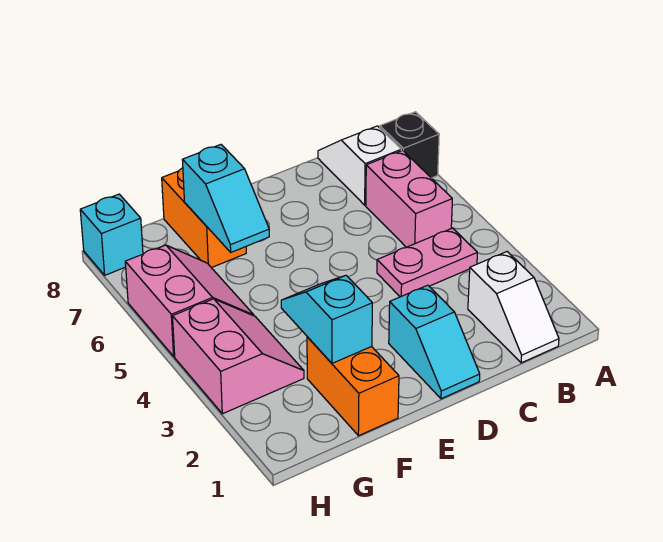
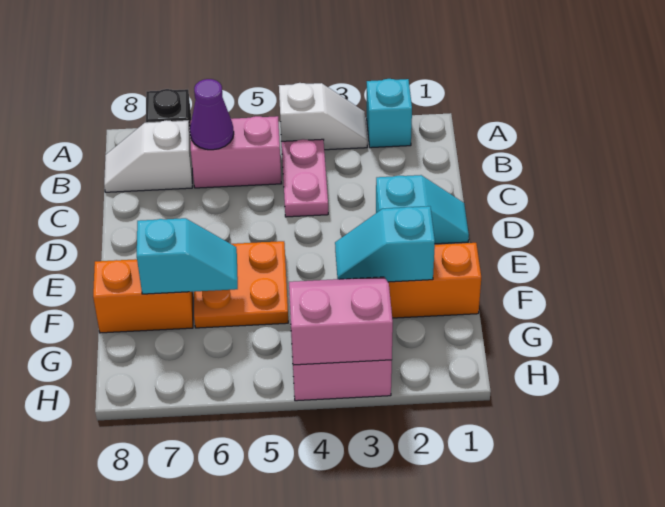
white slope B1:B2 level 1 top 2 -> white slope A3:A4 level 1 top 4
none -> purple cone B6 level 2
none -> orange plate E5:F6 level 1
pink slope G5:H6 level 1 top H -> pink slope G3:H4 level 2 top H
cyan brick H8 level 1 -> cyan brick A2 level 1

